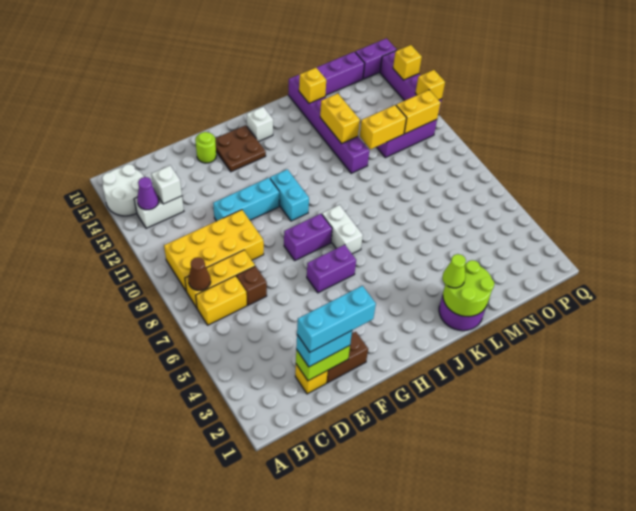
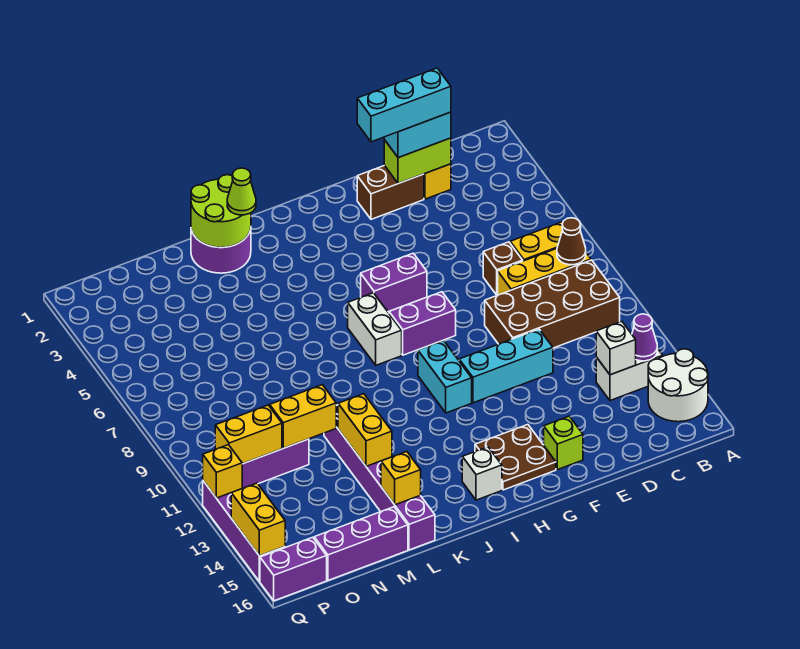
yellow brick B9:E10 level 1 -> brown brick B9:E10 level 1
lime round brick F15 level 1 -> lime brick F15 level 1
yellow brick Q14 level 2 -> yellow brick Q14:Q15 level 2

